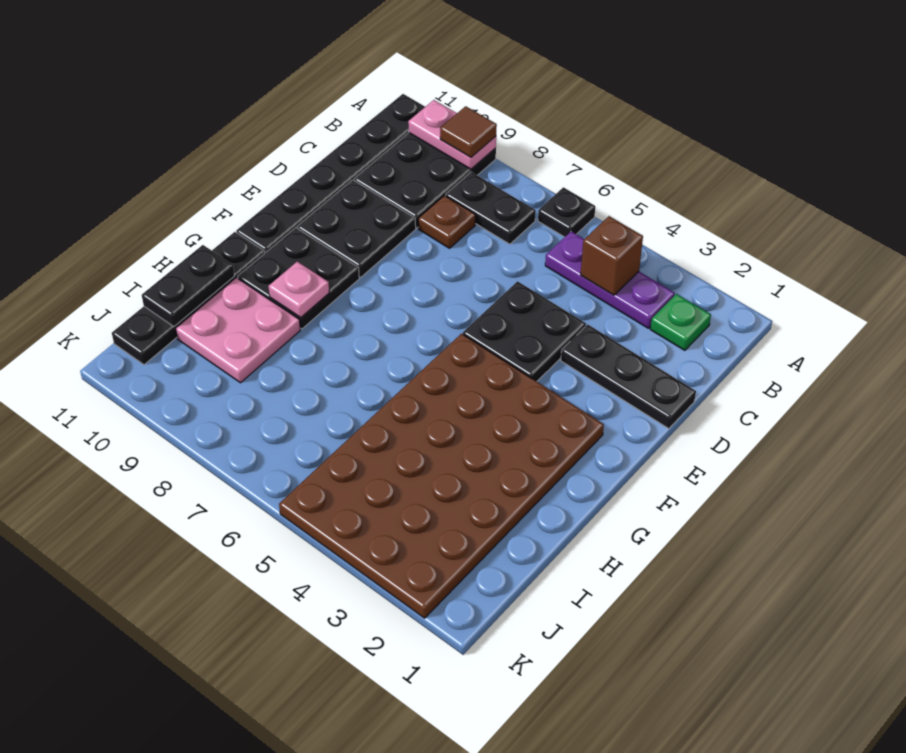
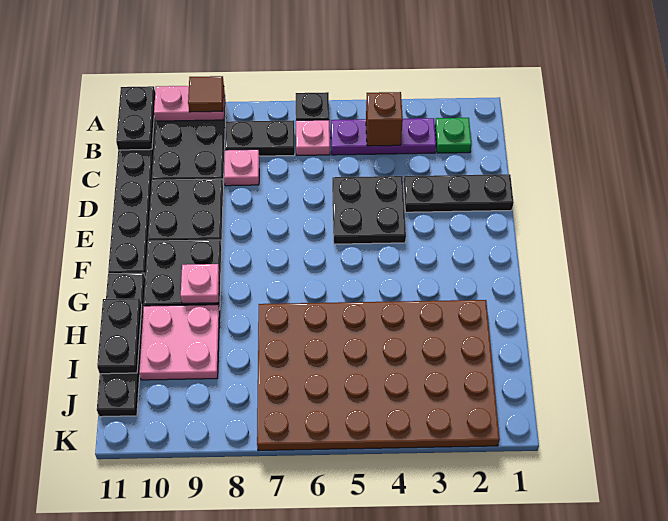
none -> black plate A11:B11 level 2
none -> pink plate B6 level 1
brown plate C8 level 1 -> pink plate C8 level 1
brown plate F2:K5 level 1 -> brown plate H2:K7 level 1

